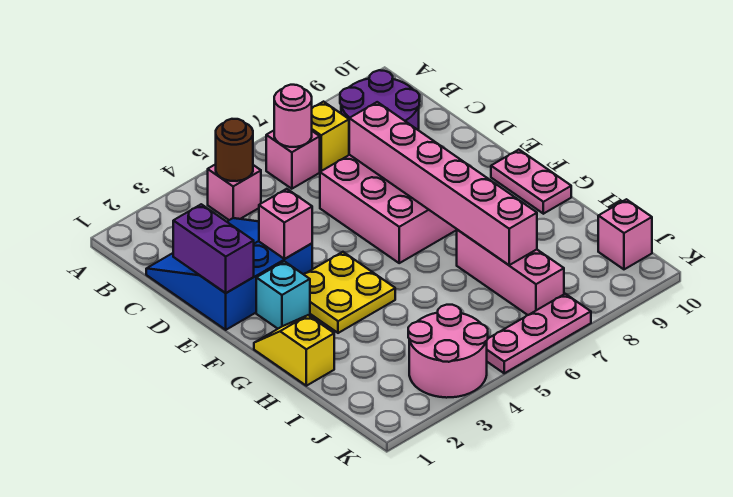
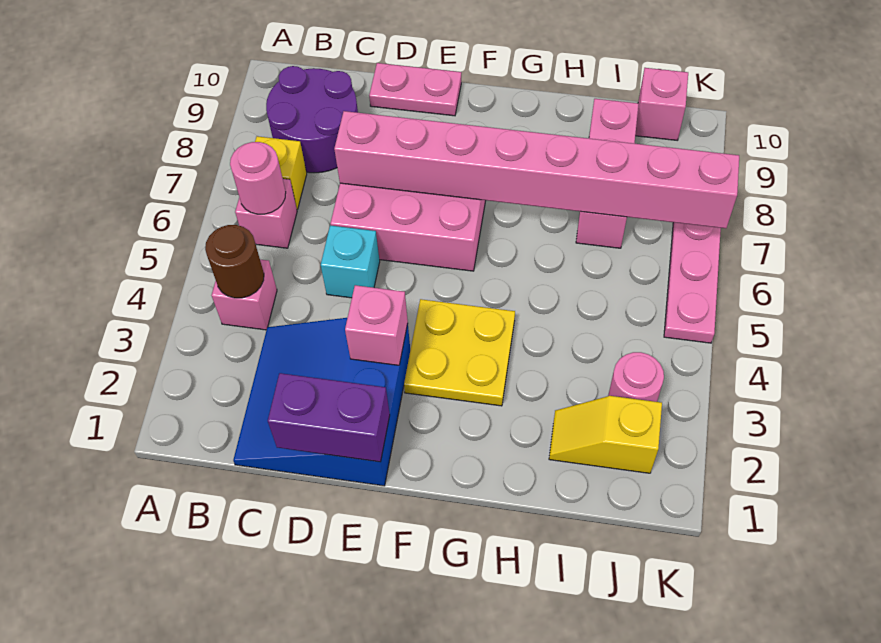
pink brick D7:I7 level 2 -> pink brick D7:K7 level 2
cyan brick F2 level 1 -> cyan brick D5 level 1
pink plate F10:G10 level 1 -> pink plate D10:E10 level 1
yellow slope G1:H1 level 1 top H -> yellow slope I2:J2 level 1 top J
pink brick H7:J7 level 1 -> pink brick I7:I9 level 1
pink round brick J3:K4 level 1 -> pink round brick J3 level 1

